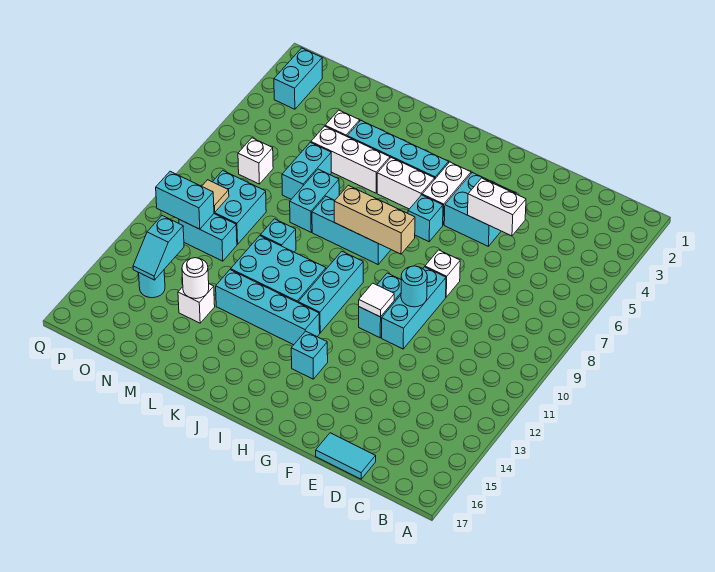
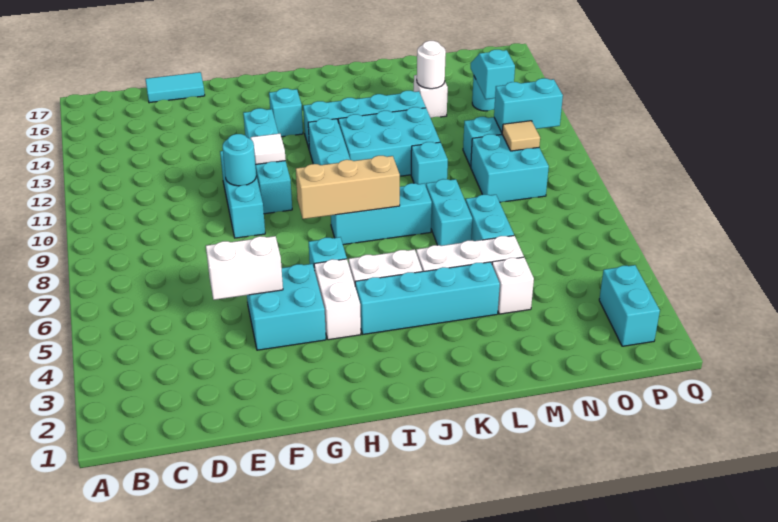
white brick F8 level 1 -> none
cyan brick G10:G11 level 1 -> cyan brick G10:G13 level 1
white brick O7 level 1 -> none

